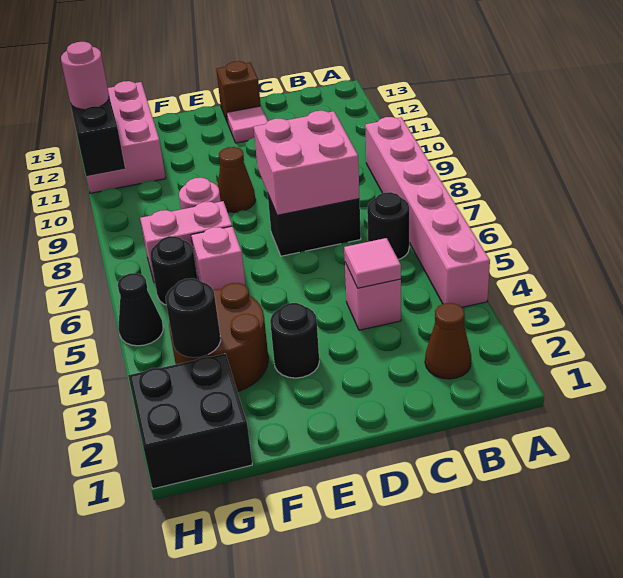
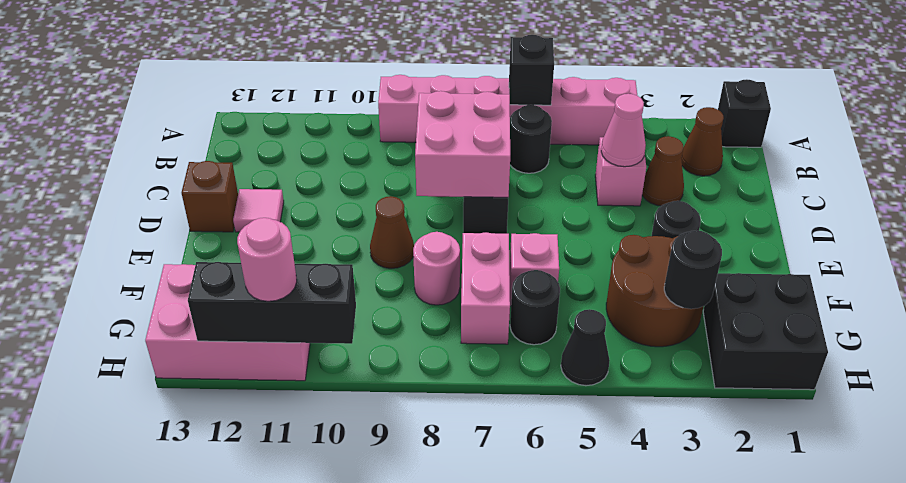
none -> black brick A1 level 1
none -> black brick A6 level 2
none -> brown cone C3 level 1
pink tile C4 level 2 -> pink cone C4 level 2

